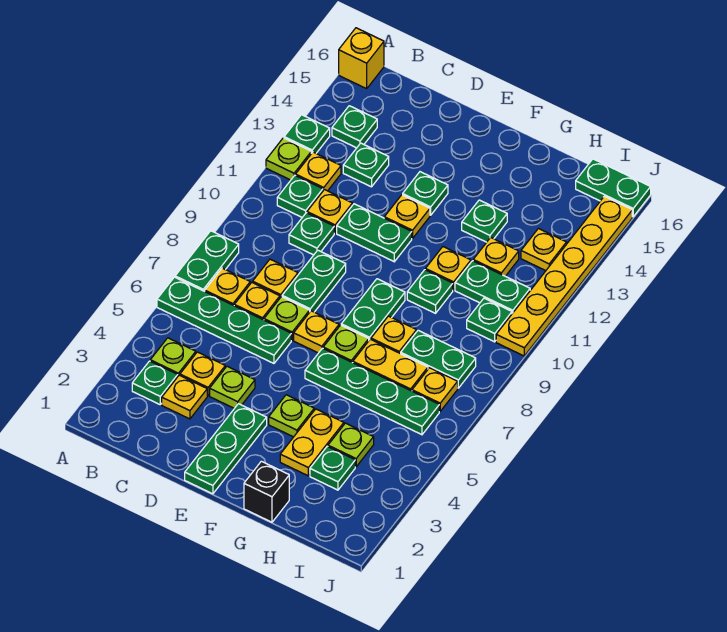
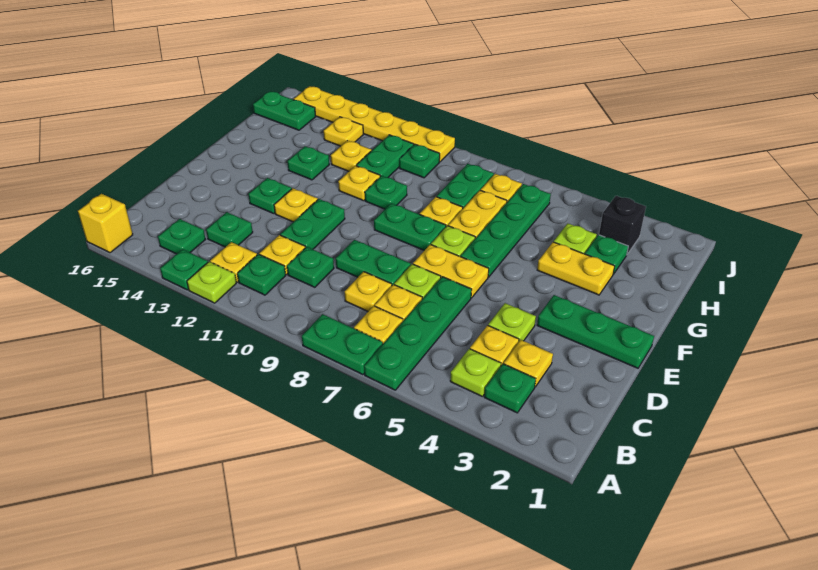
yellow plate E7 level 1 -> yellow plate E6:E7 level 1
lime plate F4 level 1 -> none
black brick G1 level 1 -> black brick I3 level 1
green plate I16:J16 level 1 -> green plate I15:I16 level 1

